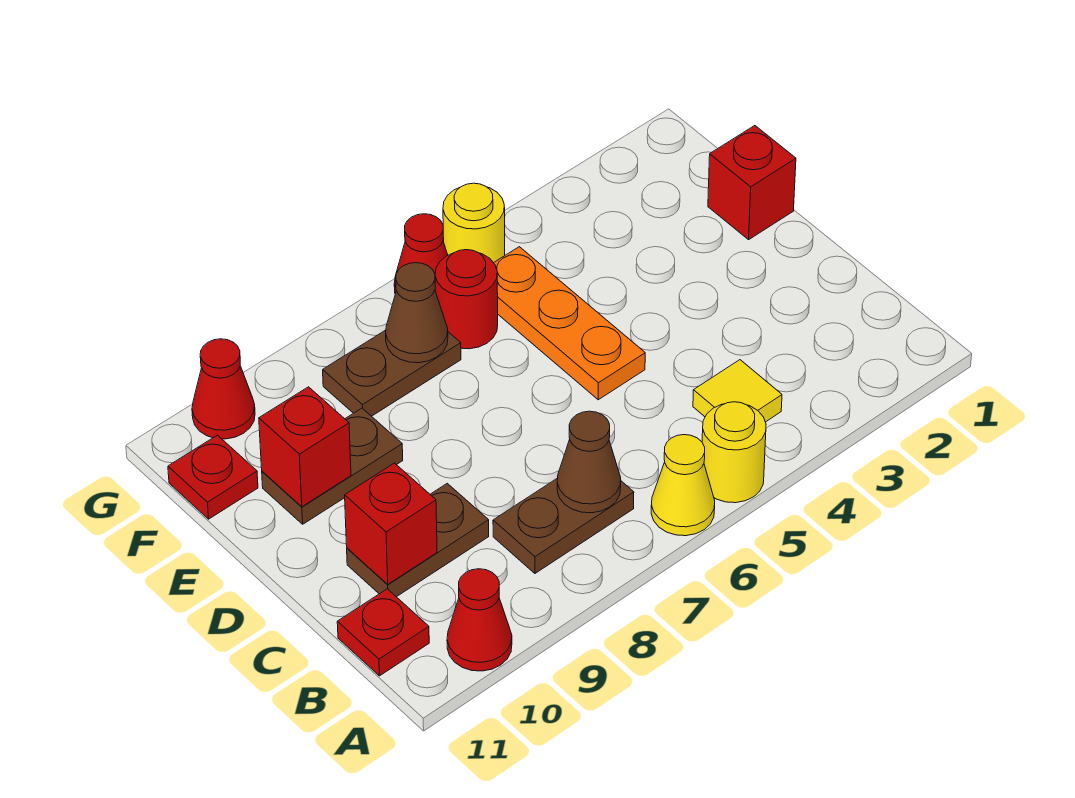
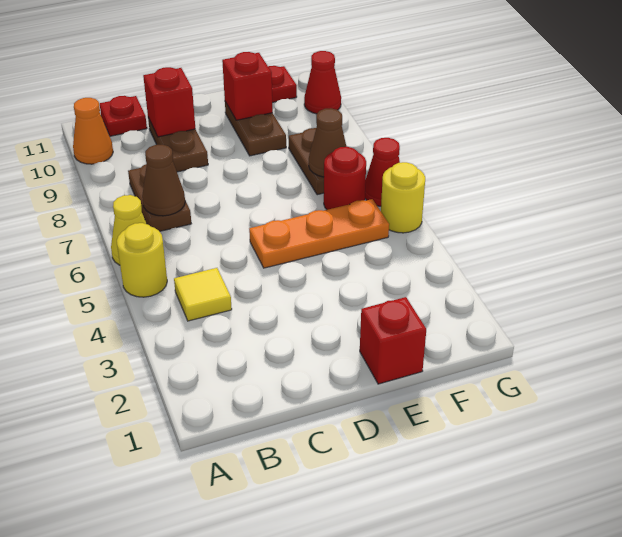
red cone A10 level 1 -> orange cone A10 level 1

